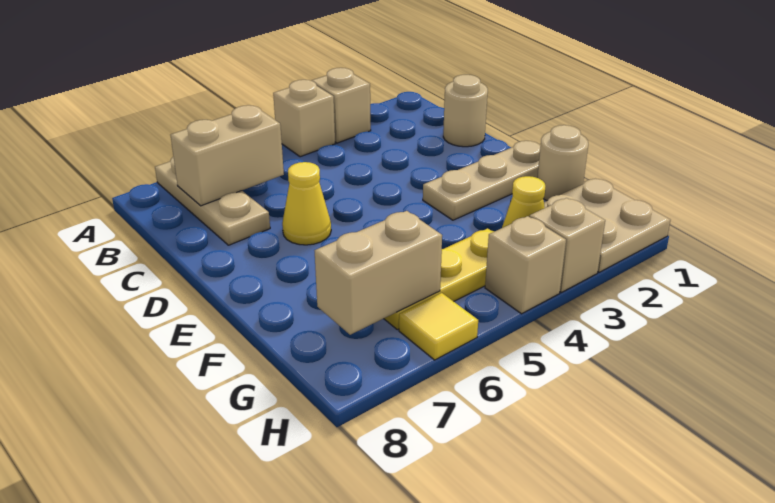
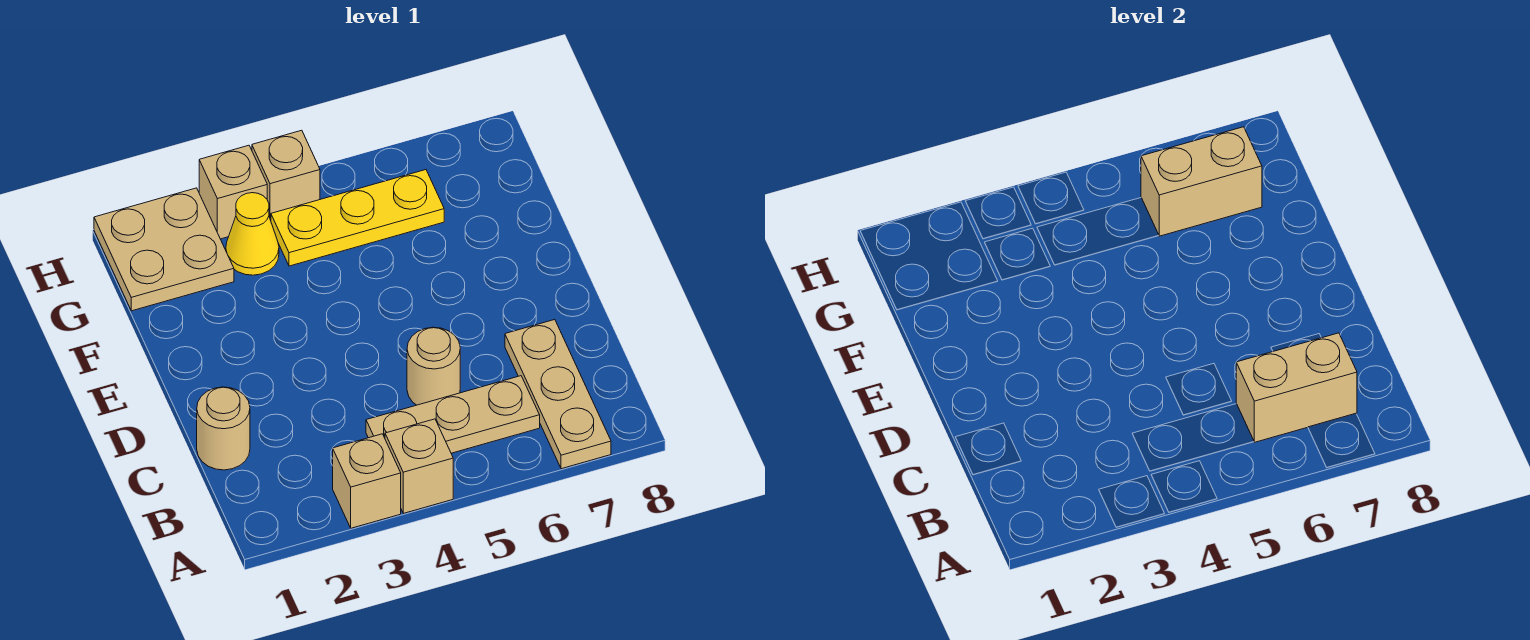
yellow cone D6 level 1 -> none
tan plate E1:E3 level 1 -> tan plate B4:B6 level 1
tan round brick F1 level 1 -> tan round brick C5 level 1
yellow tile H6 level 1 -> none

